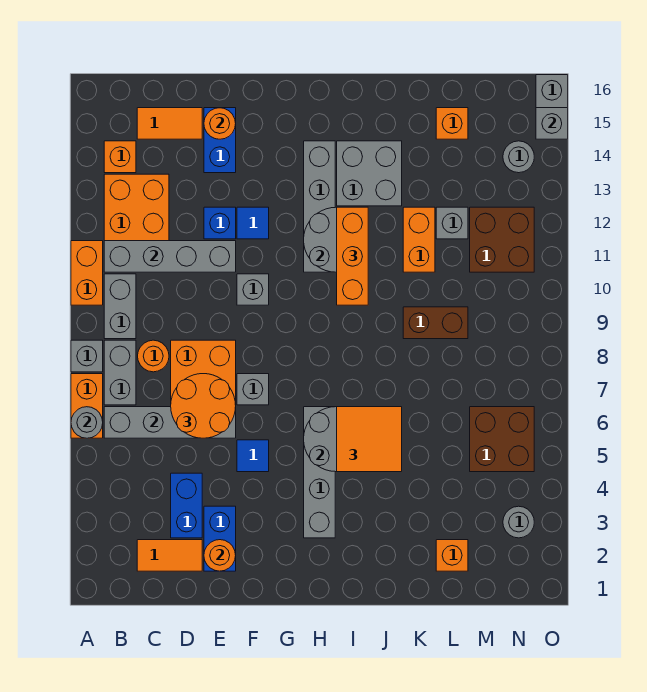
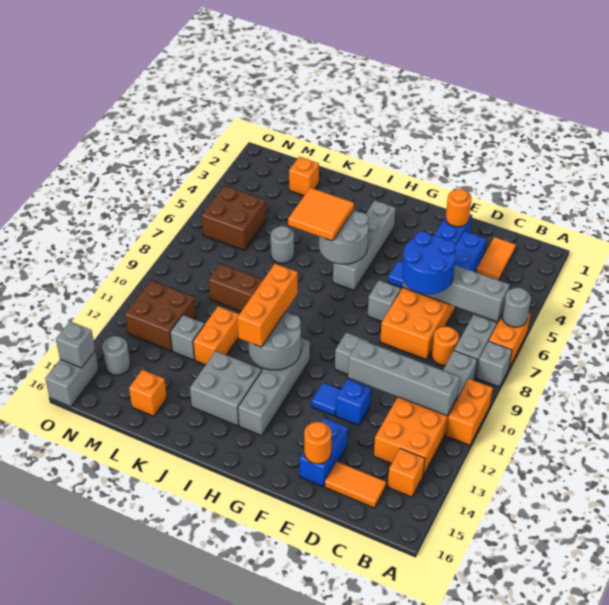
orange tile C2:D2 level 1 -> orange tile C2:C3 level 1
orange round brick D6:E7 level 3 -> blue round brick D6:E7 level 3
grey round brick N3 level 1 -> grey round brick K6 level 1

